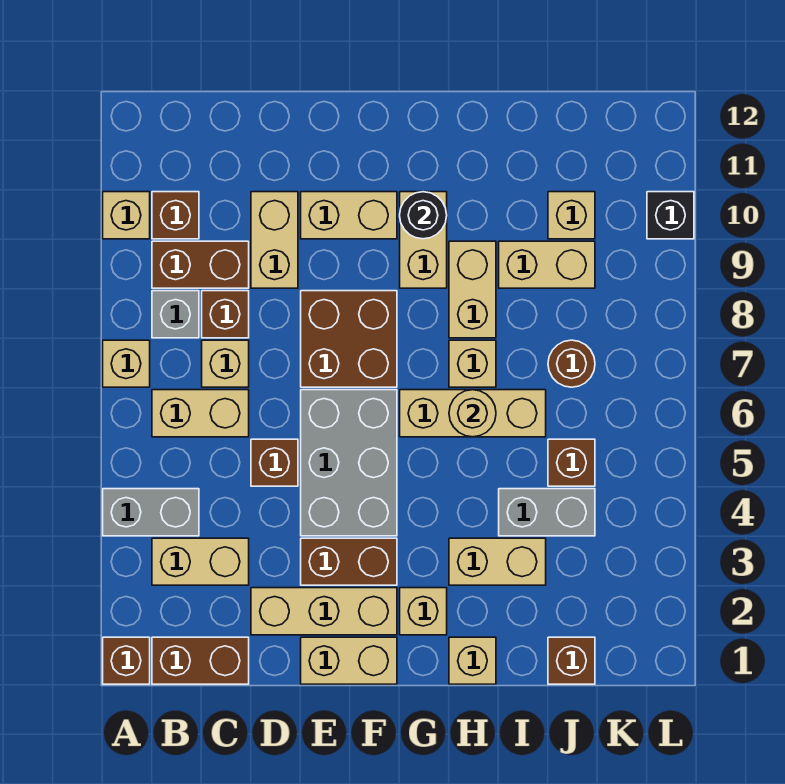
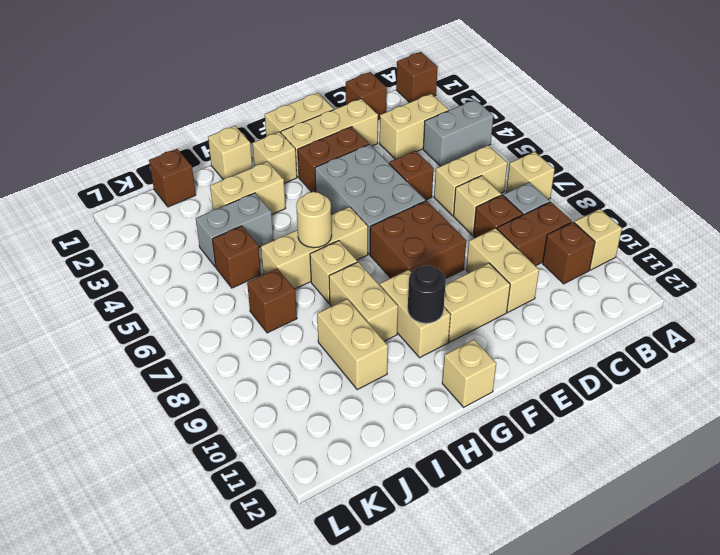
brown brick B1:C1 level 1 -> brown brick C1 level 1
tan brick I9:J9 level 1 -> tan brick I9:I10 level 1
brown round brick J7 level 1 -> brown brick J7 level 1
tan brick J10 level 1 -> tan brick G12 level 1
black brick L10 level 1 -> none

